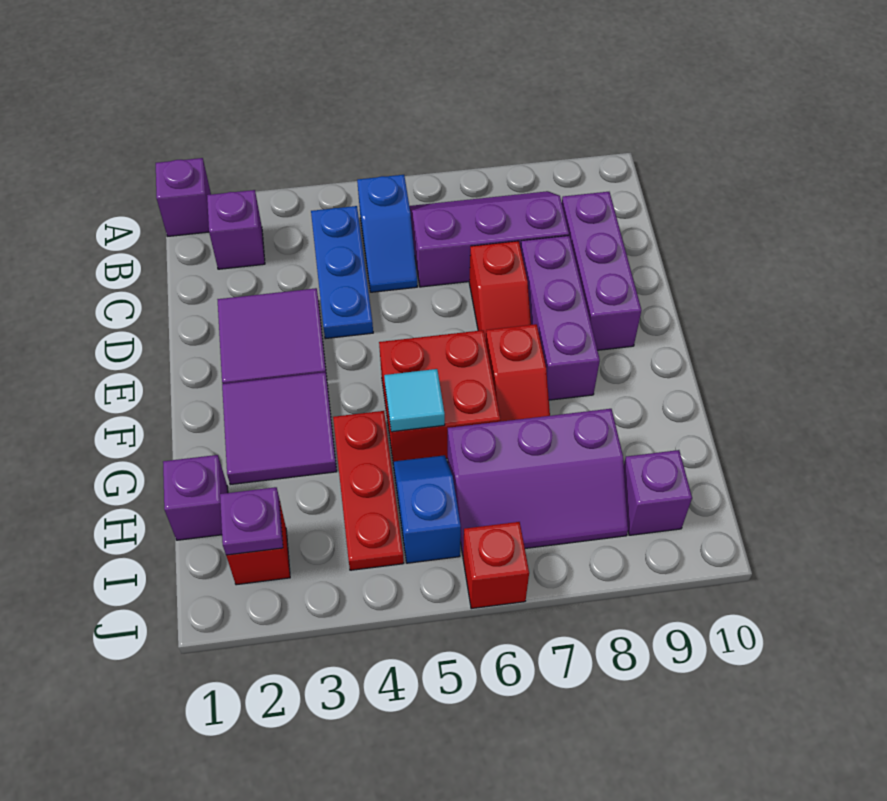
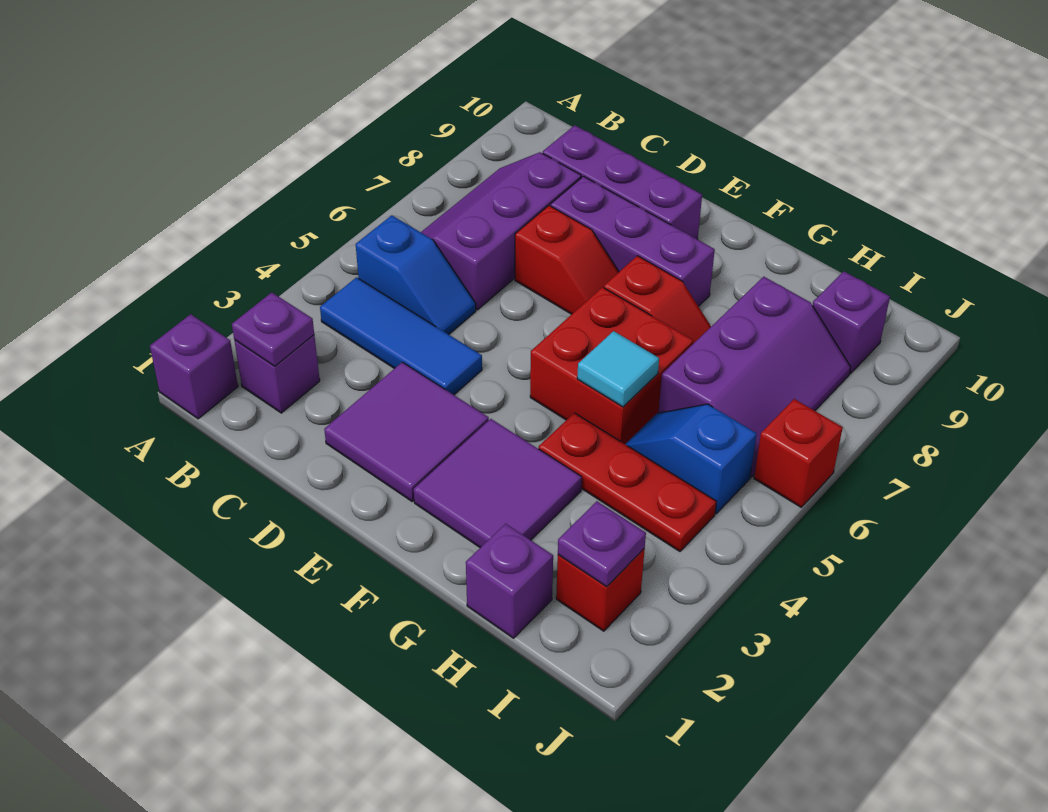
none -> purple plate B2 level 2
blue plate B4:D4 level 1 -> blue tile B4:D4 level 1

